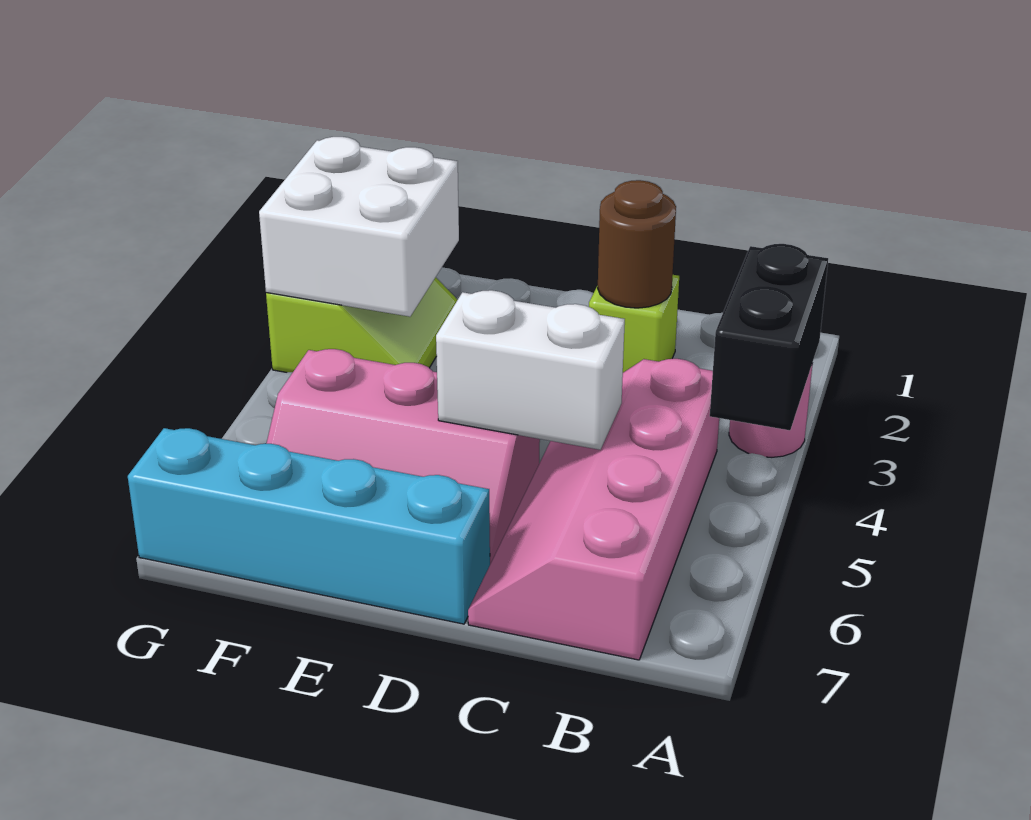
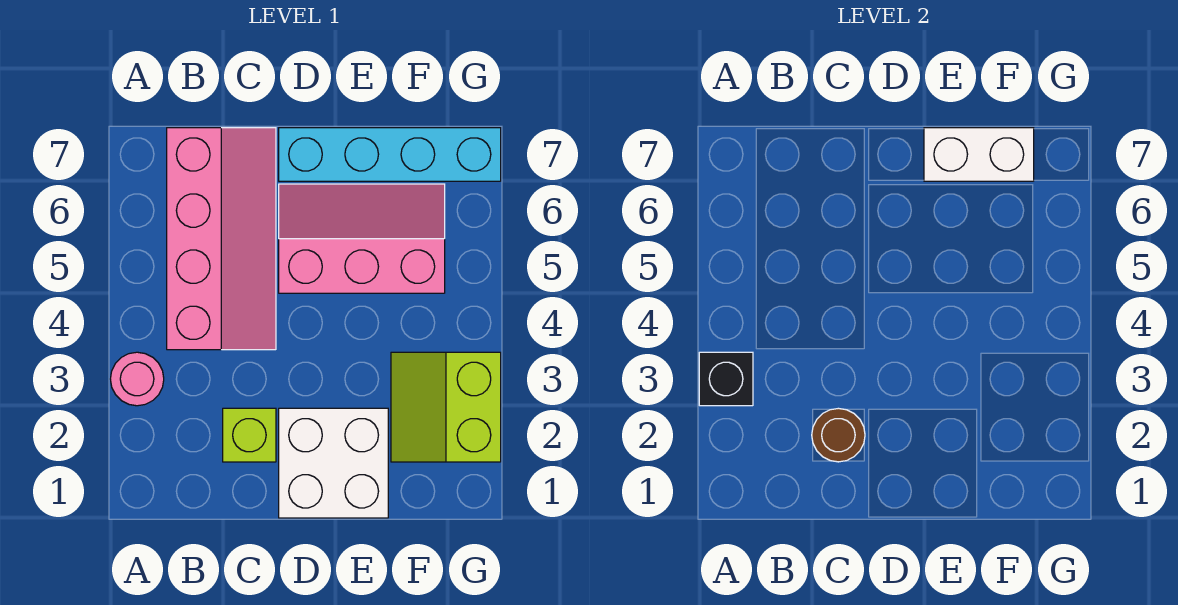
black brick A3:A4 level 2 -> black brick A3 level 2
white brick C5:D5 level 2 -> white brick E7:F7 level 2
white brick F2:G3 level 2 -> white brick D1:E2 level 1

